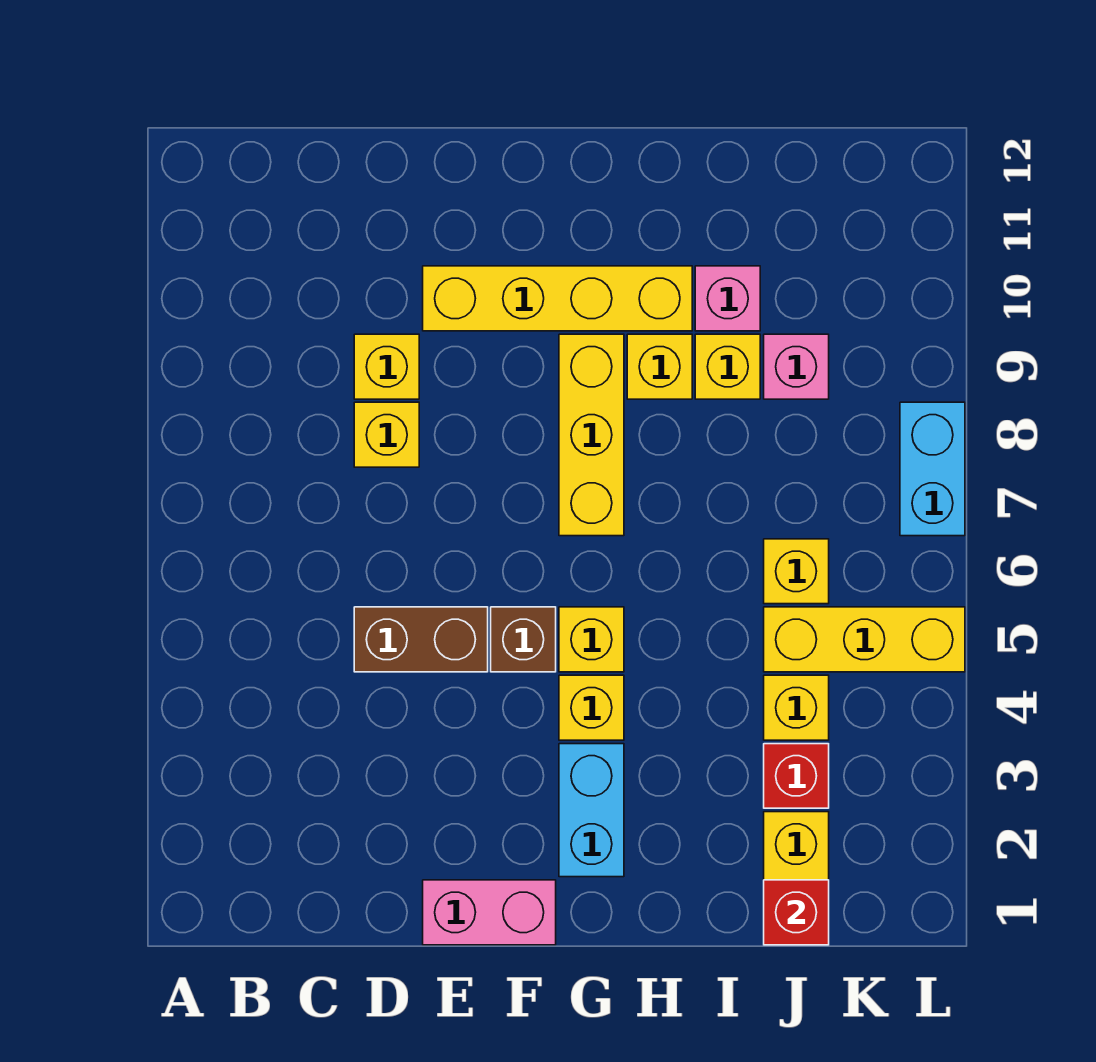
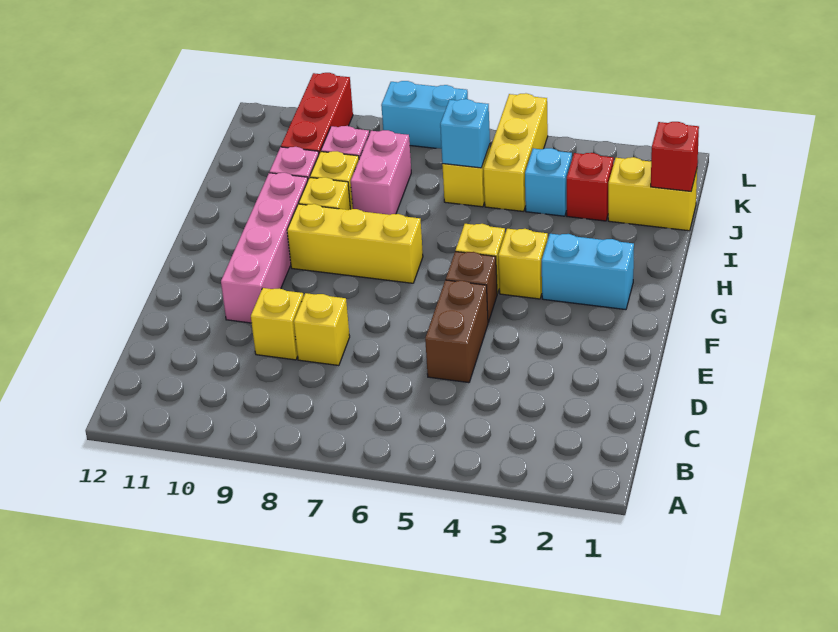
pink brick E1:F1 level 1 -> pink brick I8:J8 level 1
yellow brick E10:H10 level 1 -> pink brick E10:H10 level 1
yellow brick J4 level 1 -> cyan brick J4 level 1
none -> cyan brick J6 level 2
none -> red brick J10:L10 level 1

